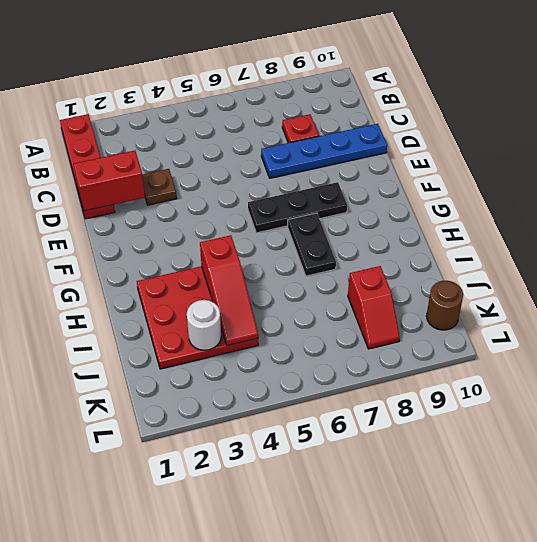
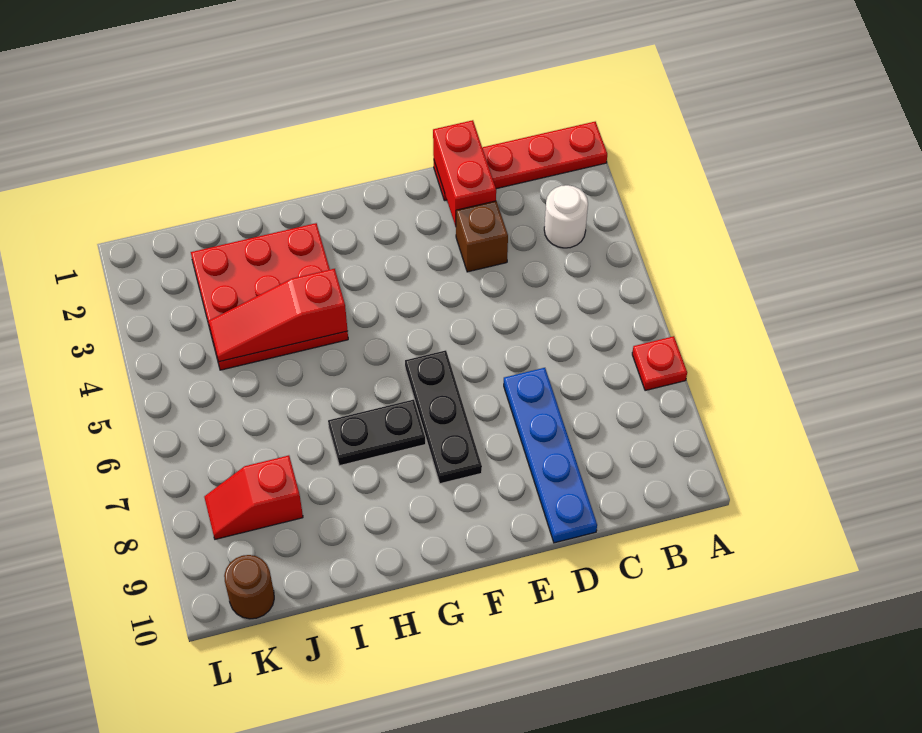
red plate C8 level 1 -> red plate A7 level 1
brown plate D3 level 1 -> brown brick D3 level 1
white round brick J3 level 2 -> white round brick B3 level 1

